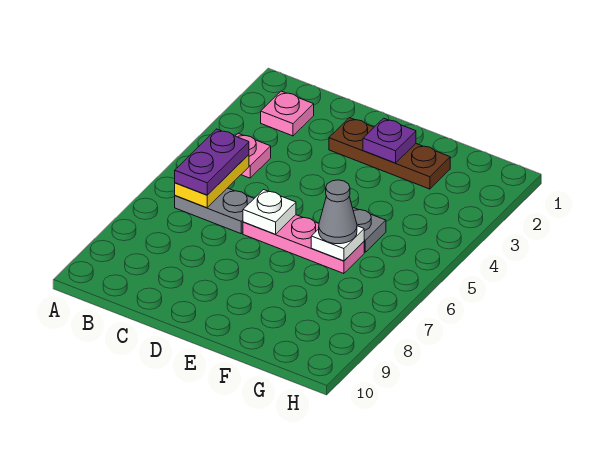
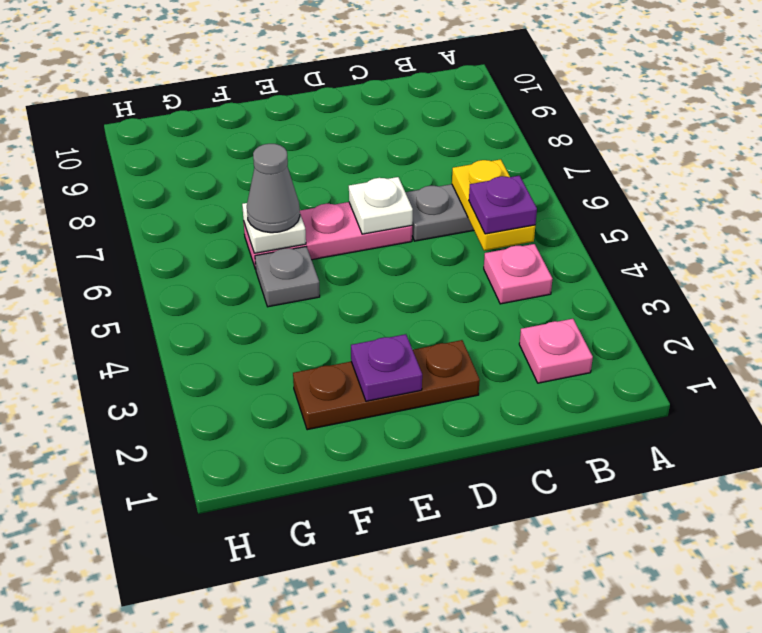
purple plate B5:B6 level 3 -> purple plate B5 level 3

